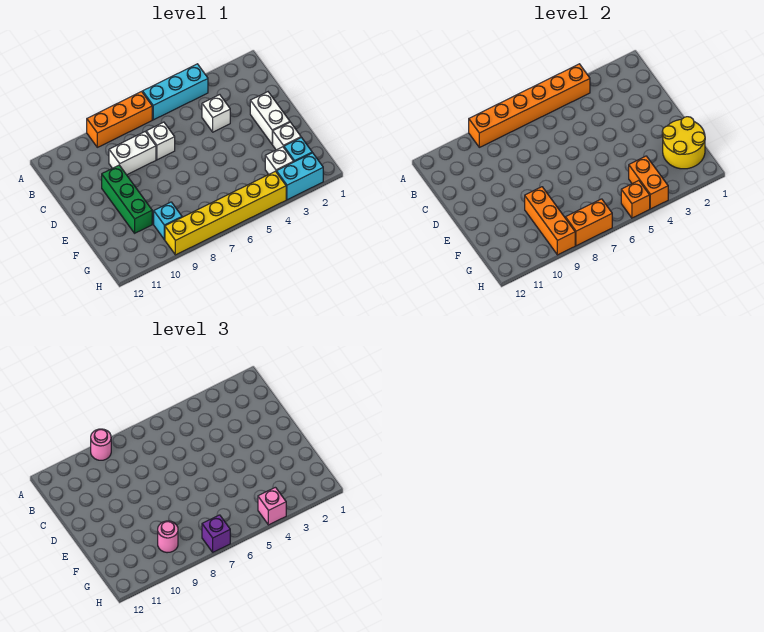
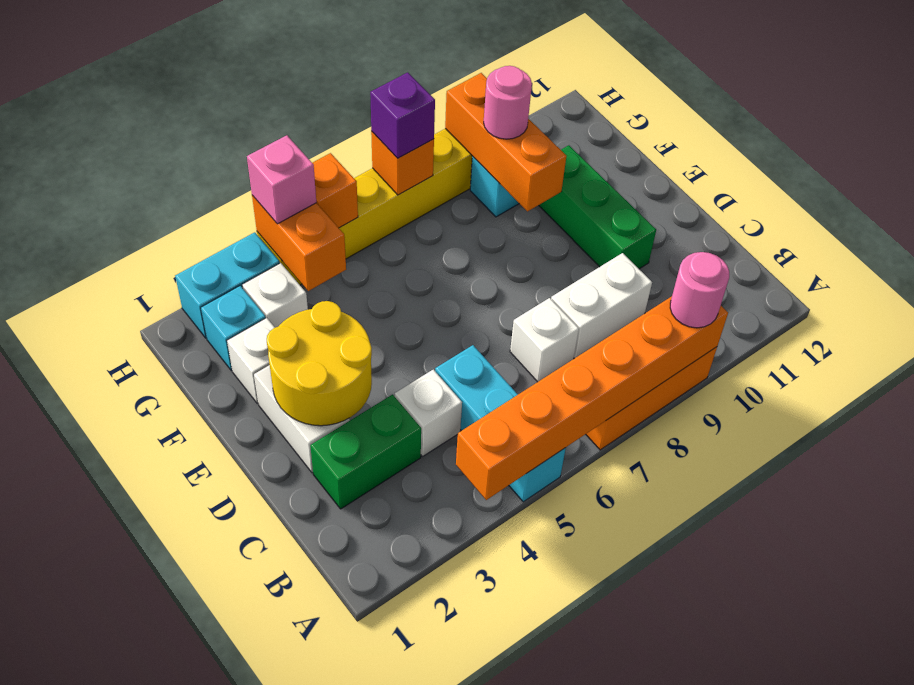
cyan brick A4:A6 level 1 -> cyan brick A5:C5 level 1
none -> green brick C2:C3 level 1
yellow round brick F1:G2 level 2 -> yellow round brick D2:E3 level 2
orange brick H7:H8 level 2 -> orange brick H7 level 2

